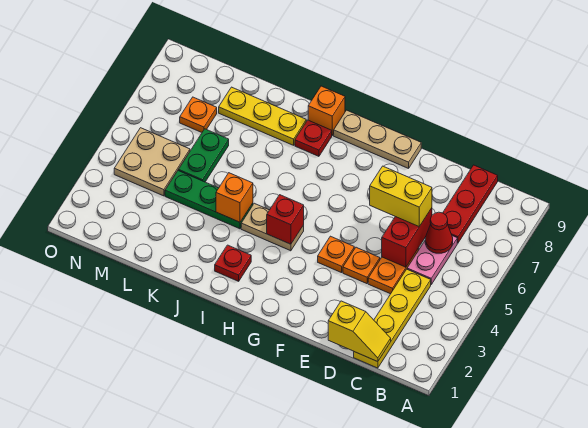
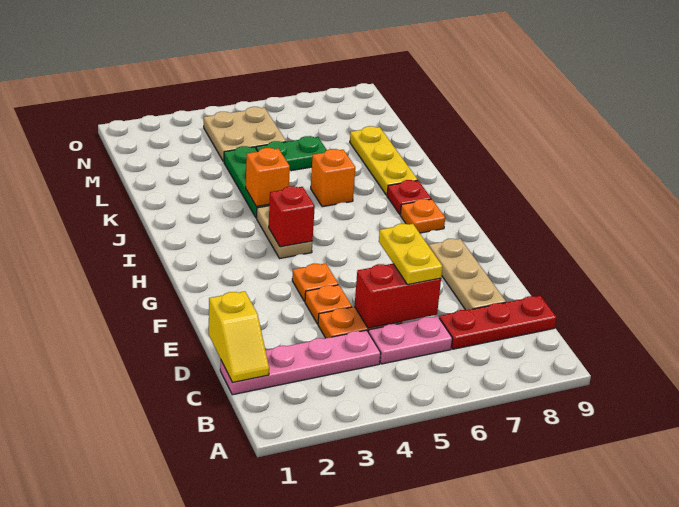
yellow plate C1:C4 level 1 -> pink plate C1:C4 level 1
red cone C6 level 2 -> none
yellow brick D6:E6 level 3 -> yellow plate D6:E6 level 3
tan plate F9:H9 level 1 -> tan plate D8:F8 level 1
red plate I2 level 1 -> none
orange brick I9 level 1 -> orange brick J6 level 1
orange plate M7 level 1 -> orange plate H8 level 1

